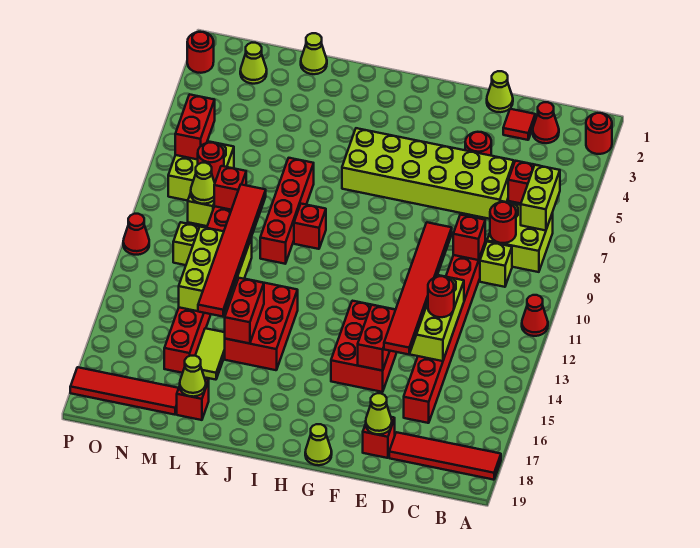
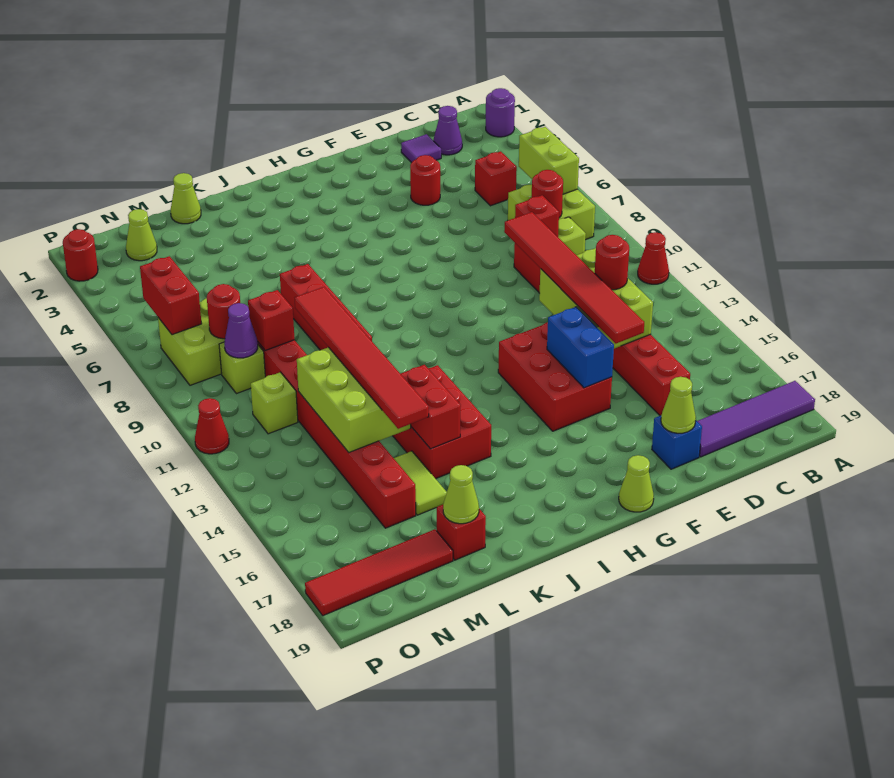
red round brick A2 level 1 -> purple round brick A2 level 1
red tile A18:D18 level 1 -> purple tile A18:D18 level 1
red cone C2 level 1 -> purple cone C2 level 1
red tile D2 level 1 -> purple tile D2 level 1
lime brick D5:I6 level 1 -> none
lime cone E1 level 1 -> none
red brick E18 level 1 -> blue brick E18 level 1
red brick F14:F15 level 2 -> blue brick F14:F15 level 2
red brick J9 level 1 -> none
lime cone N9 level 2 -> purple cone N9 level 2

